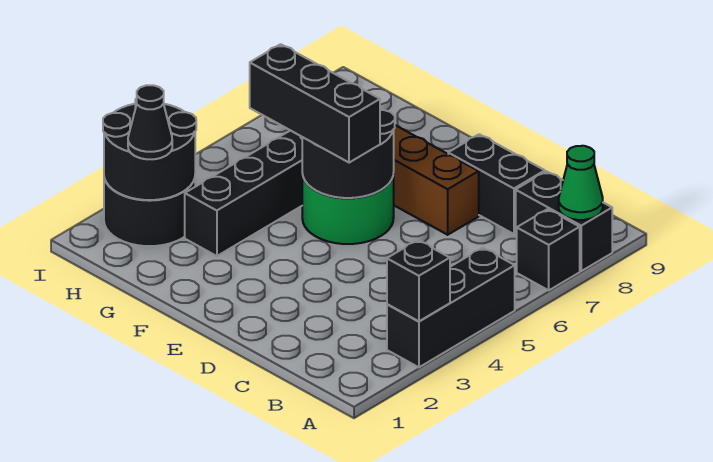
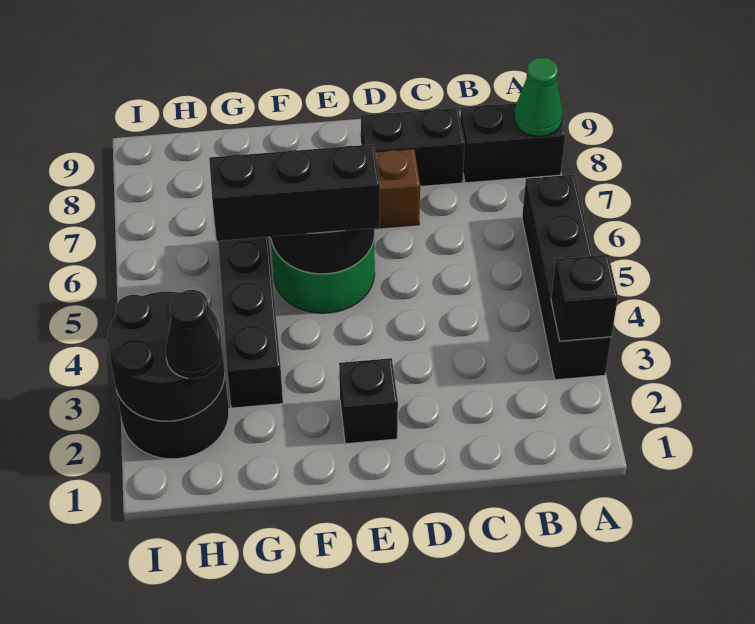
black brick A3:A5 level 1 -> black brick A3:A6 level 1
black brick A7 level 1 -> black brick E2 level 1

